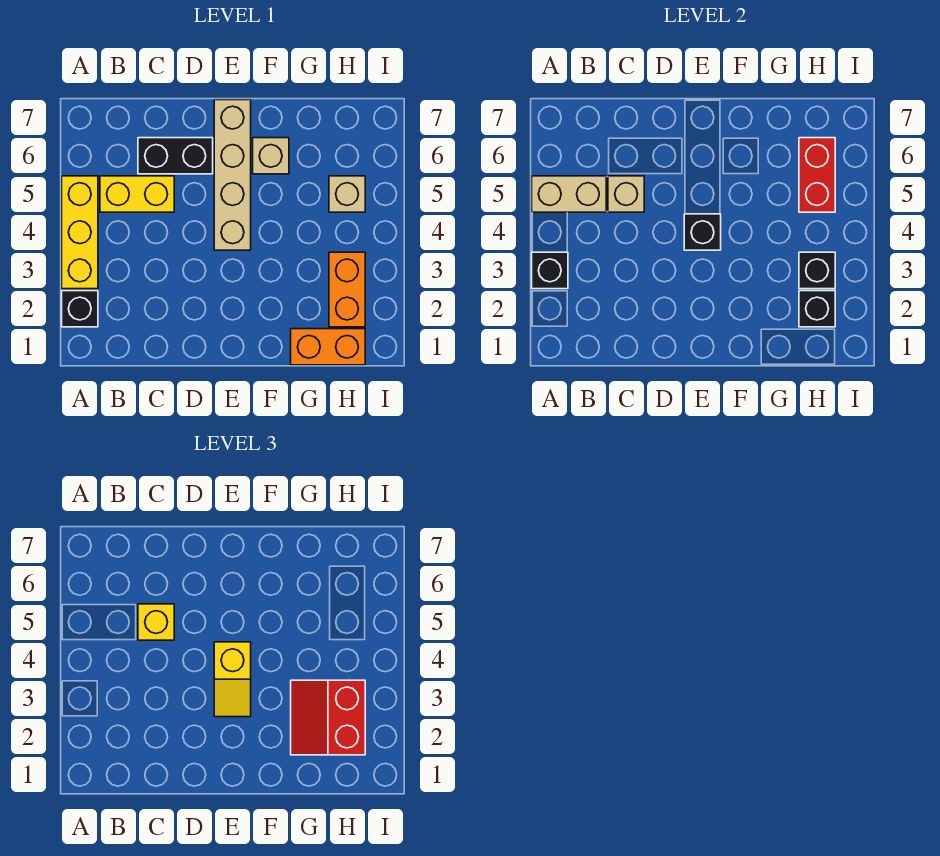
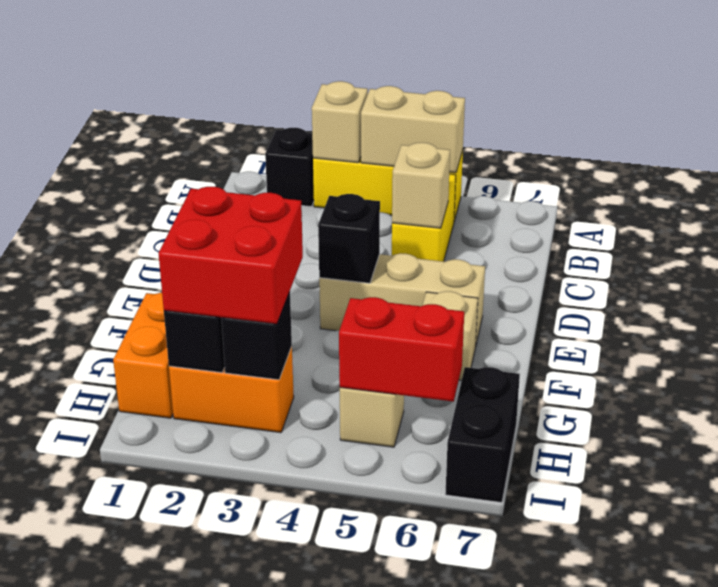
black brick A3 level 2 -> tan brick A3 level 2
tan brick A5:B5 level 2 -> tan brick A4:A5 level 2
yellow brick C5 level 3 -> none
black brick C6:D6 level 1 -> black brick H7:I7 level 1
yellow slope E3:E4 level 3 top 4 -> none
tan brick E4:E7 level 1 -> tan brick E4:E6 level 1
red slope G2:H3 level 3 top H -> red brick G2:H3 level 3

